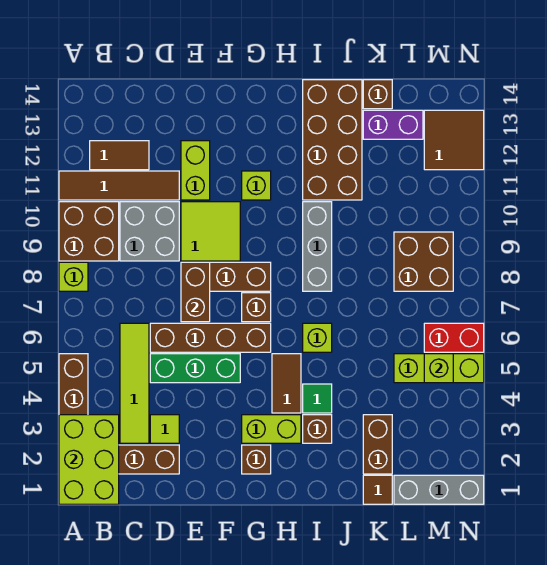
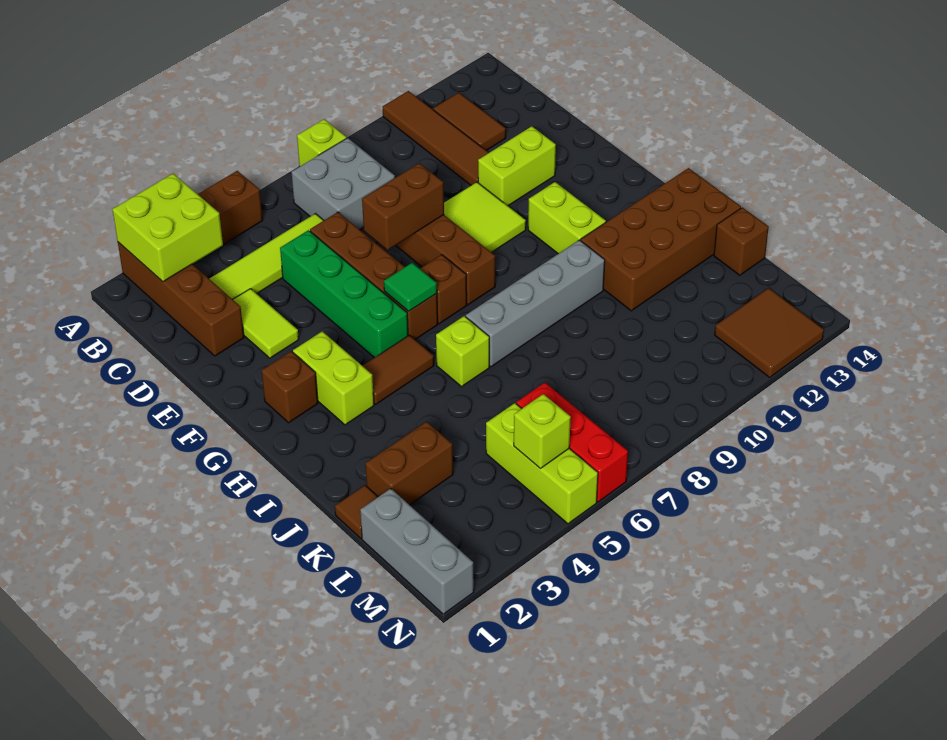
lime brick A1:B3 level 2 -> lime brick A2:B3 level 2
brown brick A9:B10 level 1 -> none
grey brick C9:D10 level 1 -> grey brick B7:C8 level 1
lime tile D3 level 1 -> lime tile D3:E3 level 1
green brick D5:F5 level 1 -> green brick D5:G5 level 1
lime brick G11 level 1 -> lime brick G11:H11 level 1
brown brick I3 level 1 -> none
green tile I4 level 1 -> green tile G6 level 2
grey brick I8:I10 level 1 -> grey brick I7:I10 level 1
purple brick K13:L13 level 1 -> none
brown brick L8:M9 level 1 -> none
red brick M6:N6 level 1 -> red brick L6:N6 level 1

